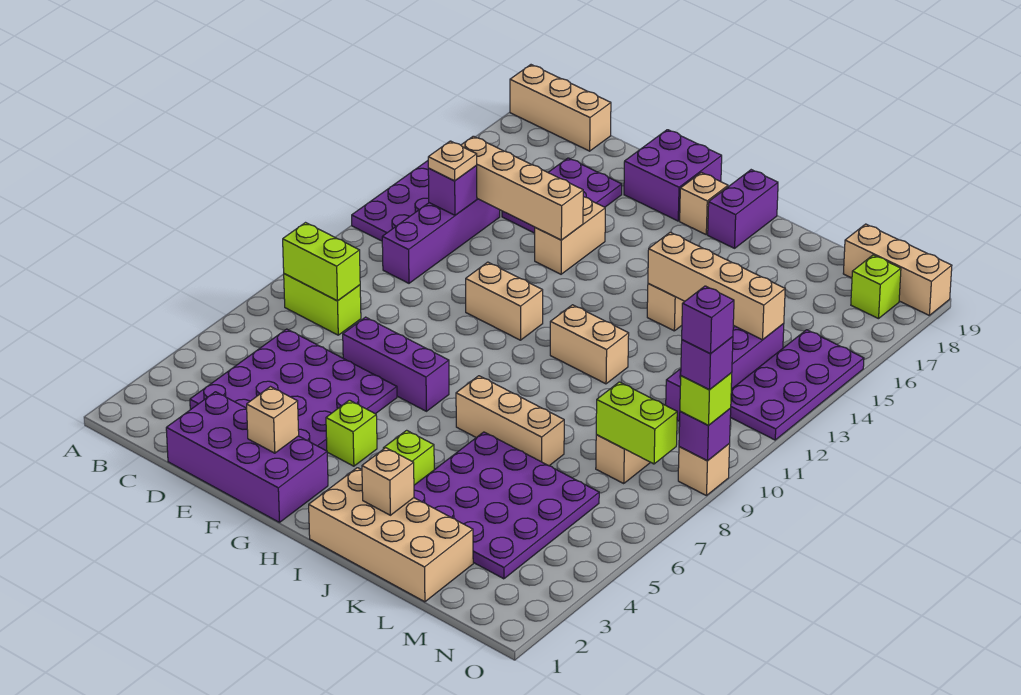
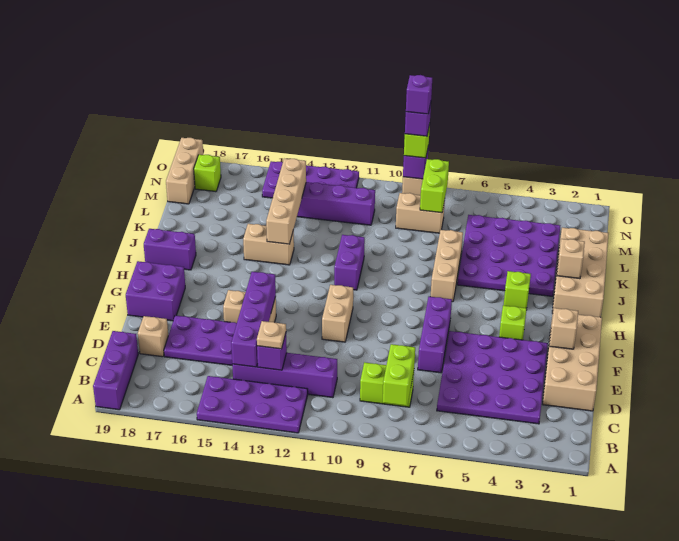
tan brick A19:C19 level 1 -> purple brick A19:C19 level 1
lime brick B8:C8 level 1 -> lime brick C8:C9 level 1
tan brick C14:F14 level 2 -> purple brick C14:F14 level 2
purple brick D1:G2 level 1 -> tan brick D1:G2 level 1
tan brick H18 level 1 -> tan brick D18 level 1
tan brick I11:J11 level 1 -> purple brick I11:J11 level 1

